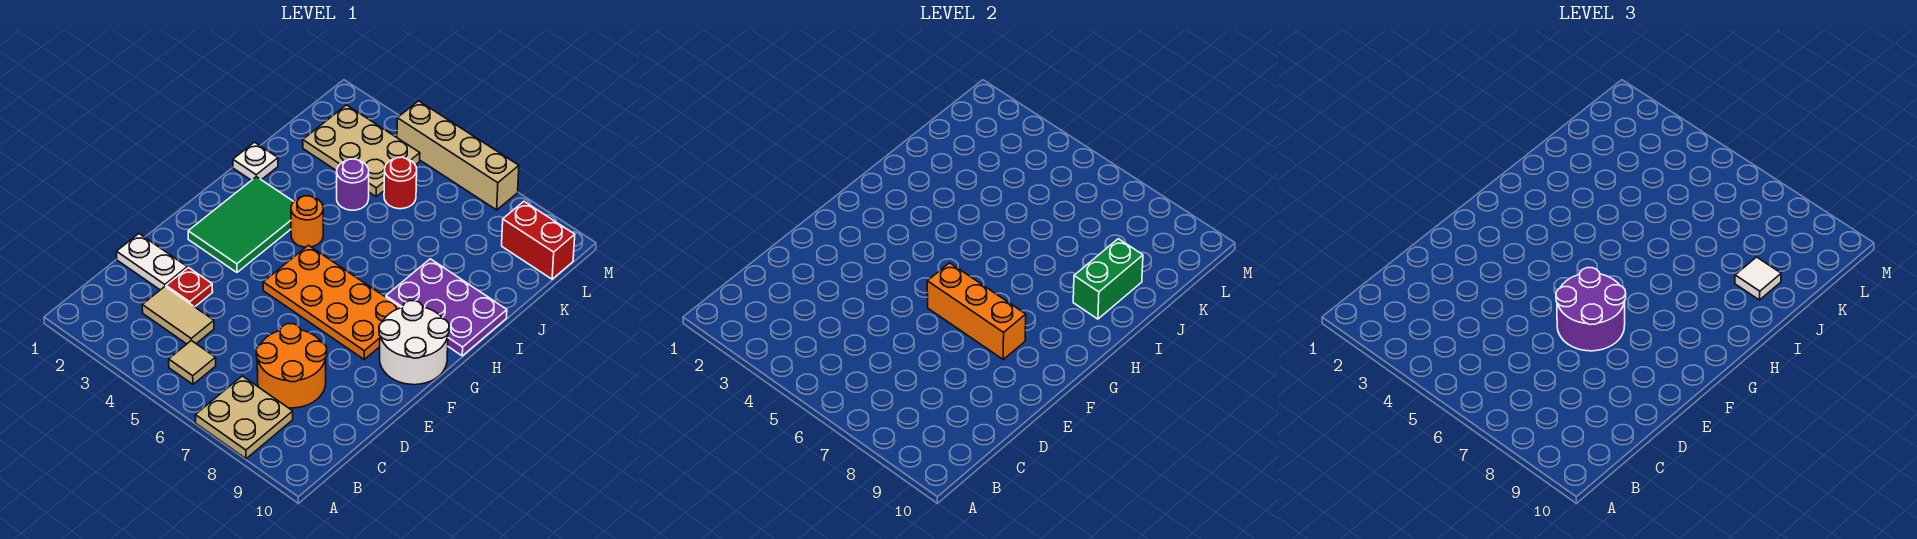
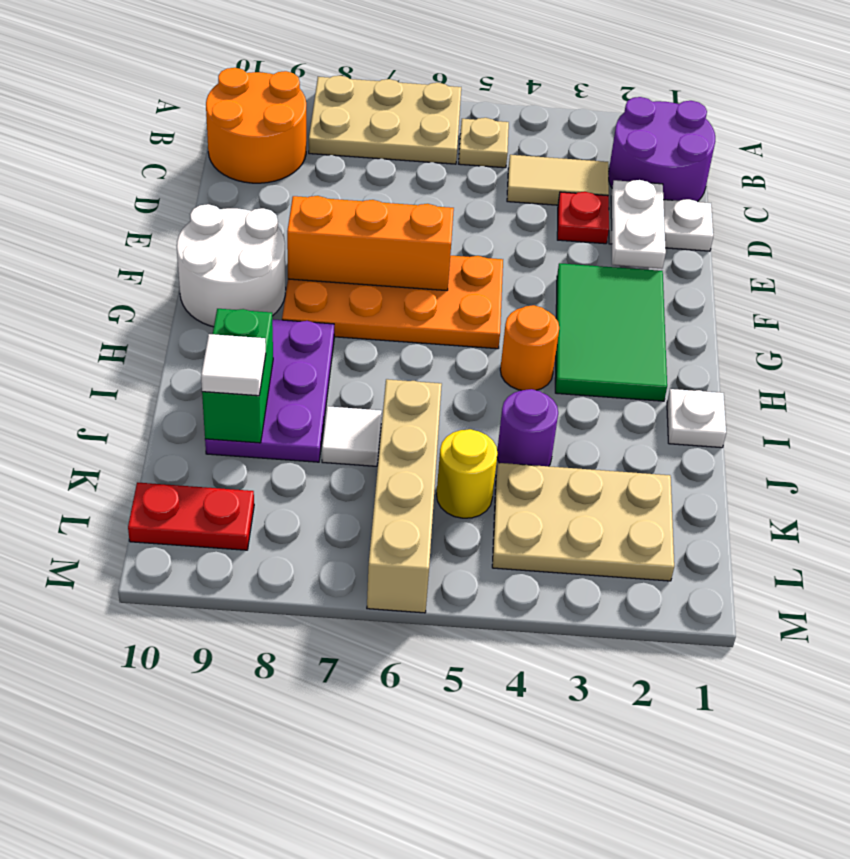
tan plate A7:B8 level 1 -> tan plate A6:B8 level 1
tan tile B5 level 1 -> tan plate B5 level 1
orange round brick C7:D8 level 1 -> orange round brick B9:C10 level 1
none -> white plate D2:E2 level 2
purple round brick E6:F7 level 3 -> purple round brick B1:C2 level 1
purple plate H8:I10 level 1 -> purple plate H8:J9 level 1
none -> white tile J7 level 1
red round brick K5 level 1 -> yellow round brick K5 level 1
red brick L9:L10 level 1 -> red plate L9:L10 level 1
tan brick M4:M7 level 1 -> tan brick J6:M6 level 1

